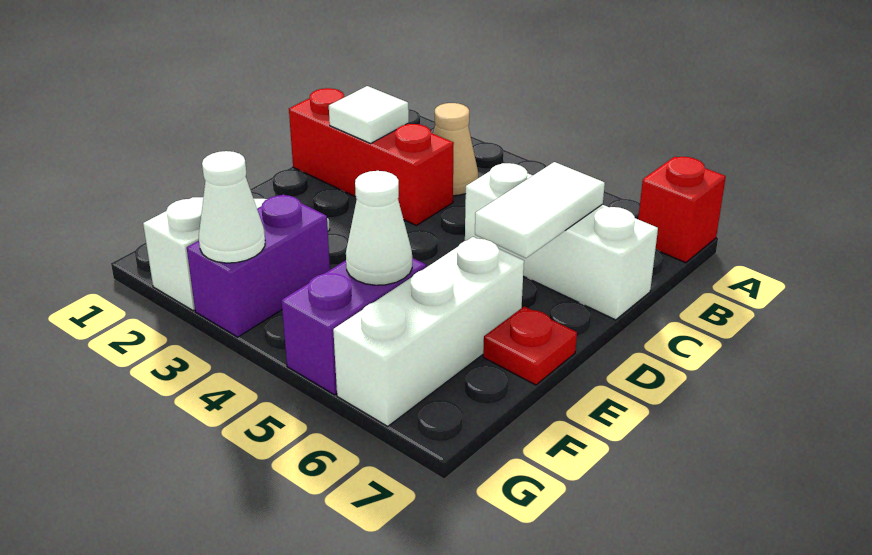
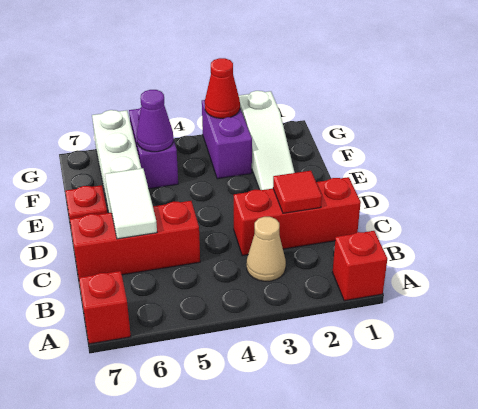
none -> red brick A1 level 1
white tile C2 level 2 -> red tile C2 level 2
white brick C5:C7 level 1 -> red brick C5:C7 level 1
white cone F5 level 2 -> purple cone F5 level 2
white cone G3 level 2 -> red cone G3 level 2

